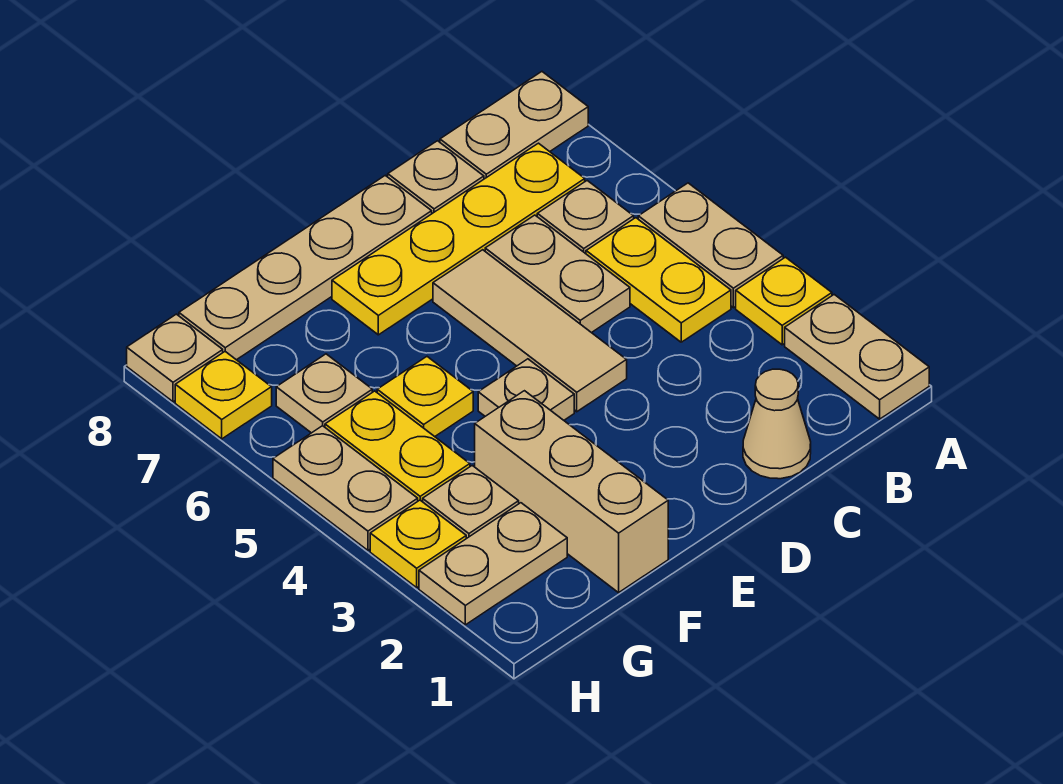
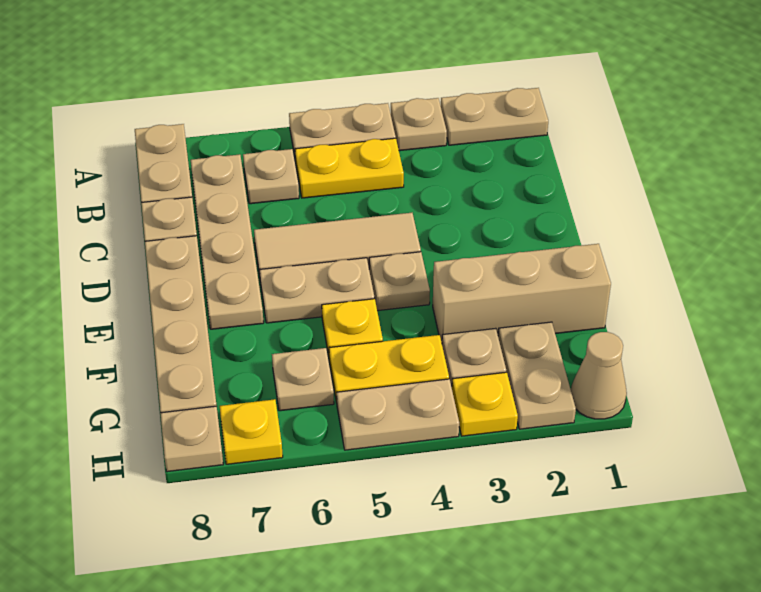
yellow plate A3 level 1 -> tan plate A3 level 1
yellow plate B7:E7 level 1 -> tan plate B7:E7 level 1
tan cone C1 level 1 -> tan cone H1 level 1
tan plate C5:C6 level 1 -> tan plate E5:E6 level 1

